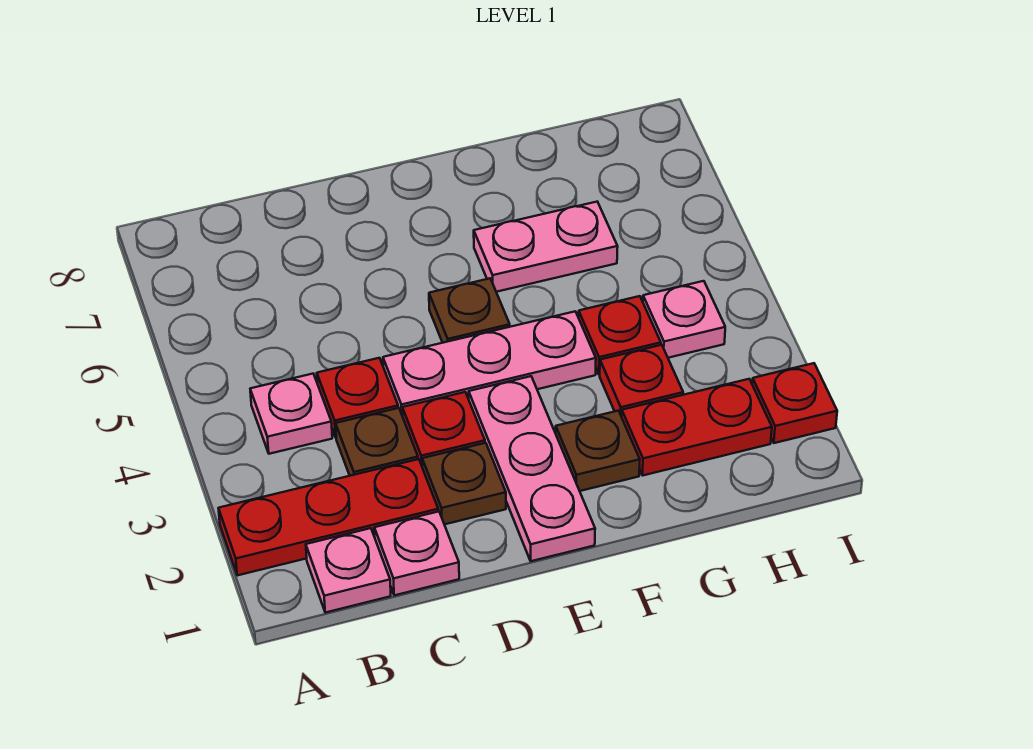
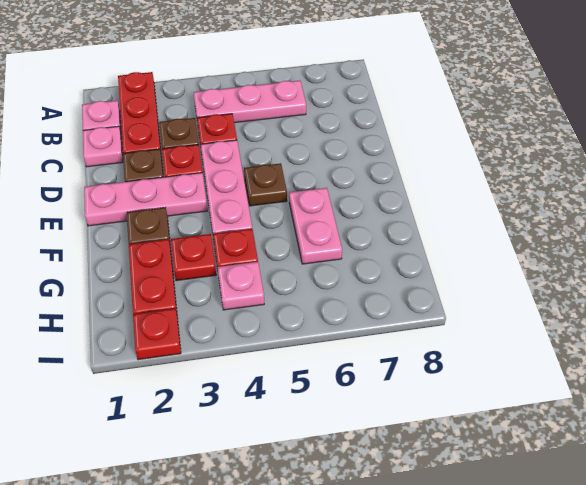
pink plate B4 level 1 -> pink plate B4:B6 level 1

